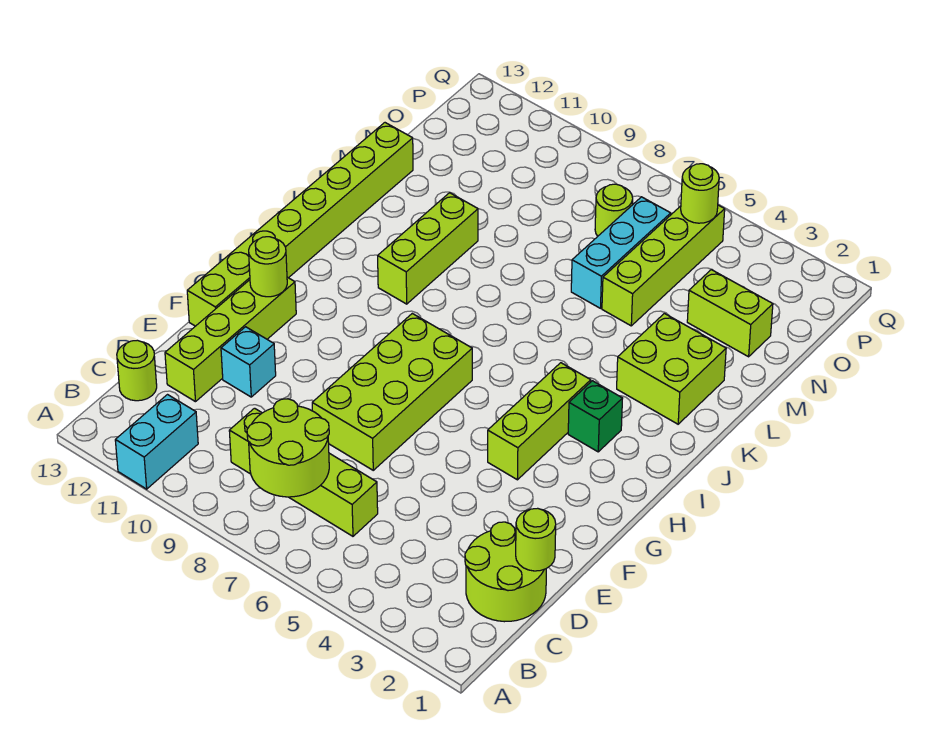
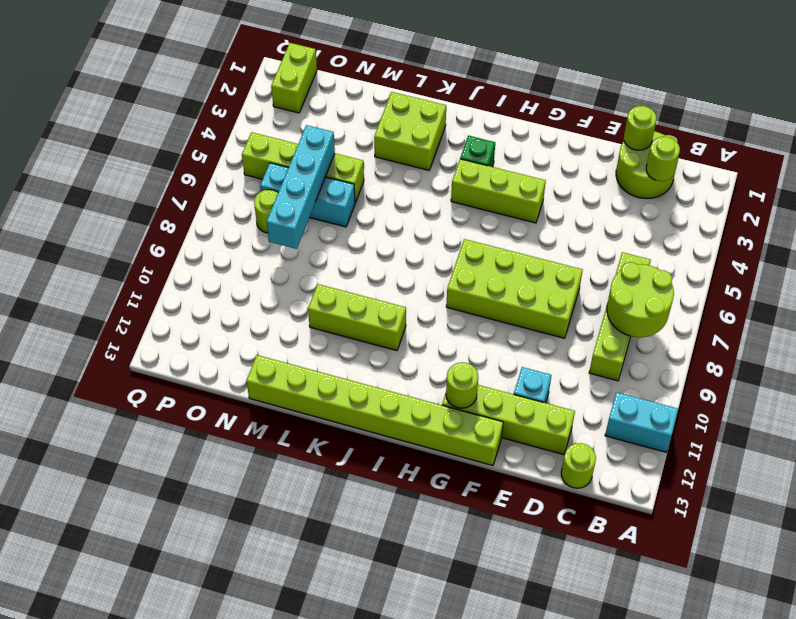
lime brick N2:N3 level 1 -> lime brick P1:P2 level 1
none -> cyan brick N5:N8 level 2
lime round brick P5 level 2 -> lime round brick C2 level 2

